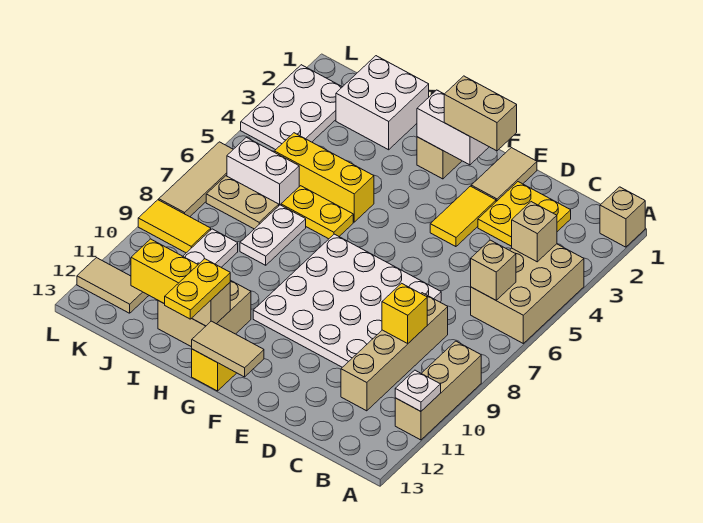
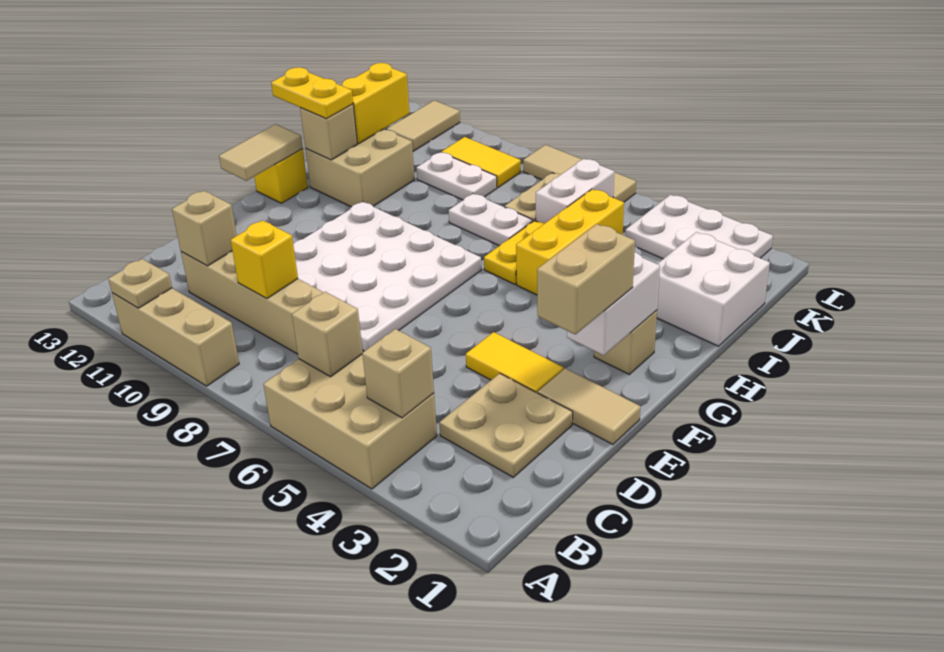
tan brick A1 level 1 -> tan brick C11 level 2
white plate A11 level 2 -> tan plate A11 level 2
yellow plate C2:D3 level 1 -> tan plate C2:D3 level 1
yellow tile K9:L9 level 1 -> yellow tile K9:K10 level 1

